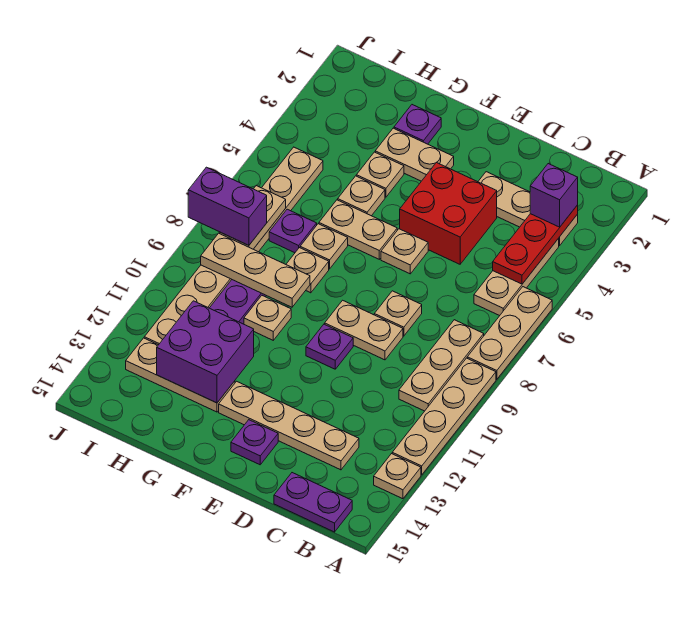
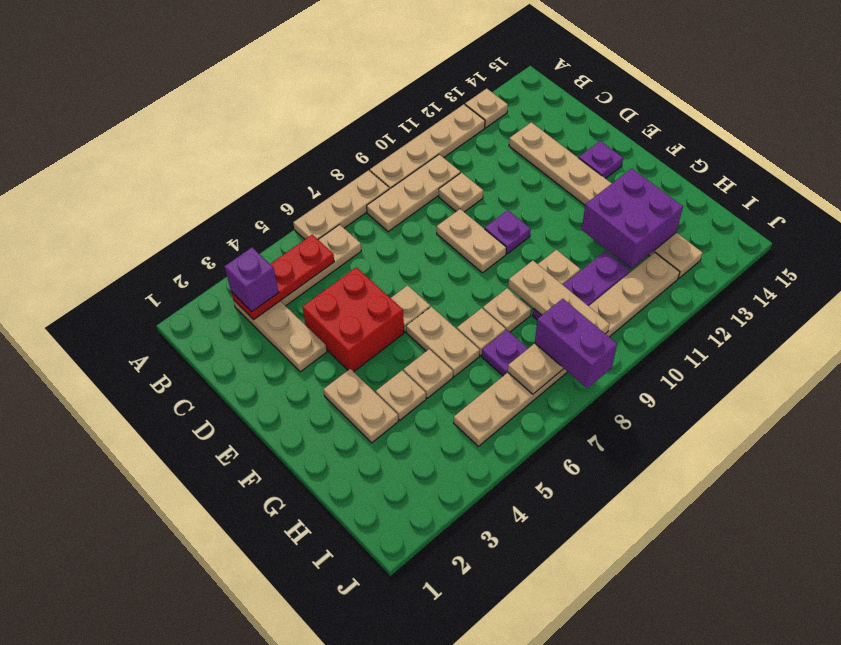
purple plate B15:C15 level 1 -> none
tan plate D8 level 1 -> tan plate C10 level 1
purple plate G2 level 1 -> none

